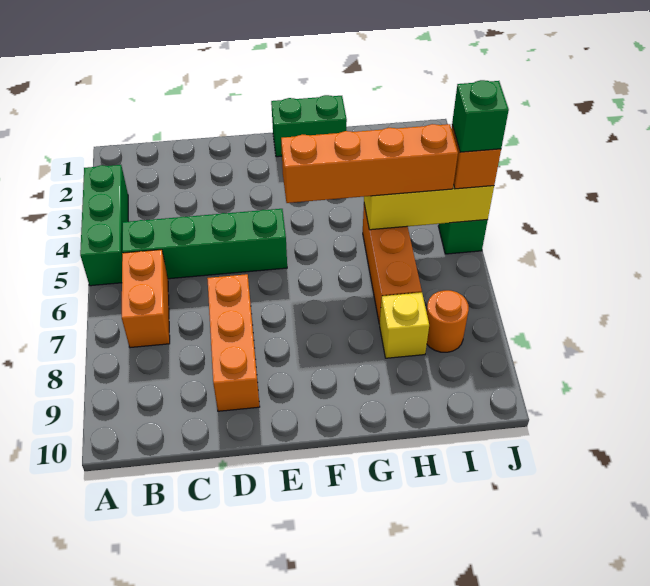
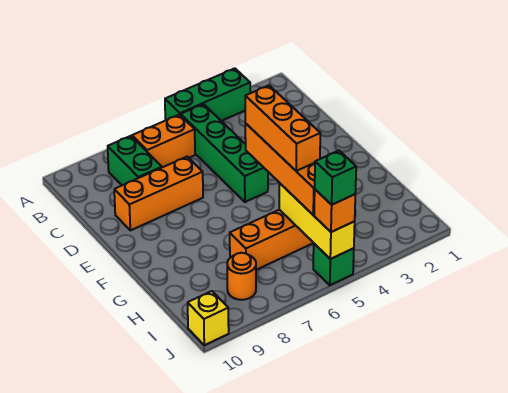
green brick F1:G1 level 1 -> green brick B8:C8 level 1
none -> orange brick F5:H5 level 4
yellow brick H8 level 1 -> yellow brick J10 level 1

